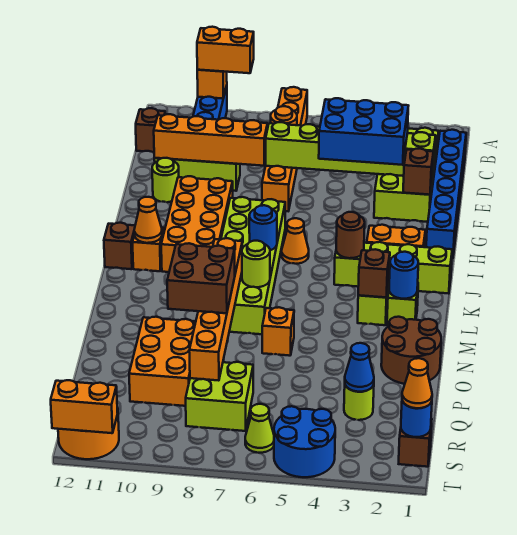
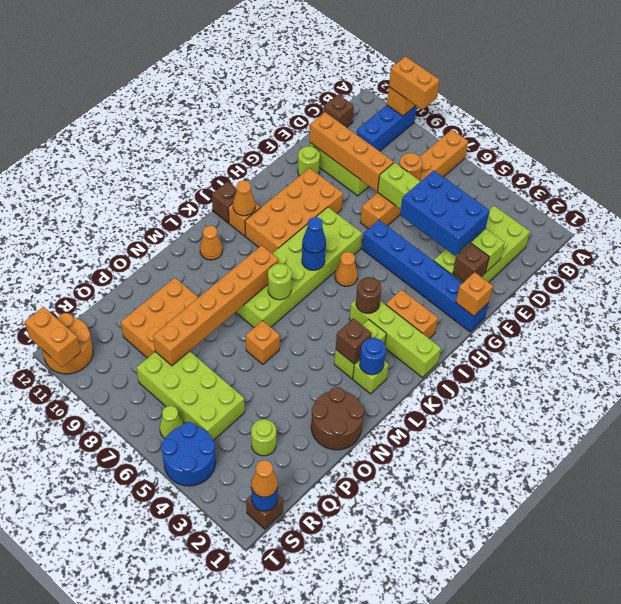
blue brick C1:H1 level 1 -> blue brick G1:G6 level 1
none -> orange brick G1 level 2
none -> orange cone L11 level 1
brown brick N8:O9 level 3 -> none
blue cone Q3 level 2 -> blue cone J7 level 3
lime brick Q7:R8 level 1 -> lime brick Q5:R8 level 1

